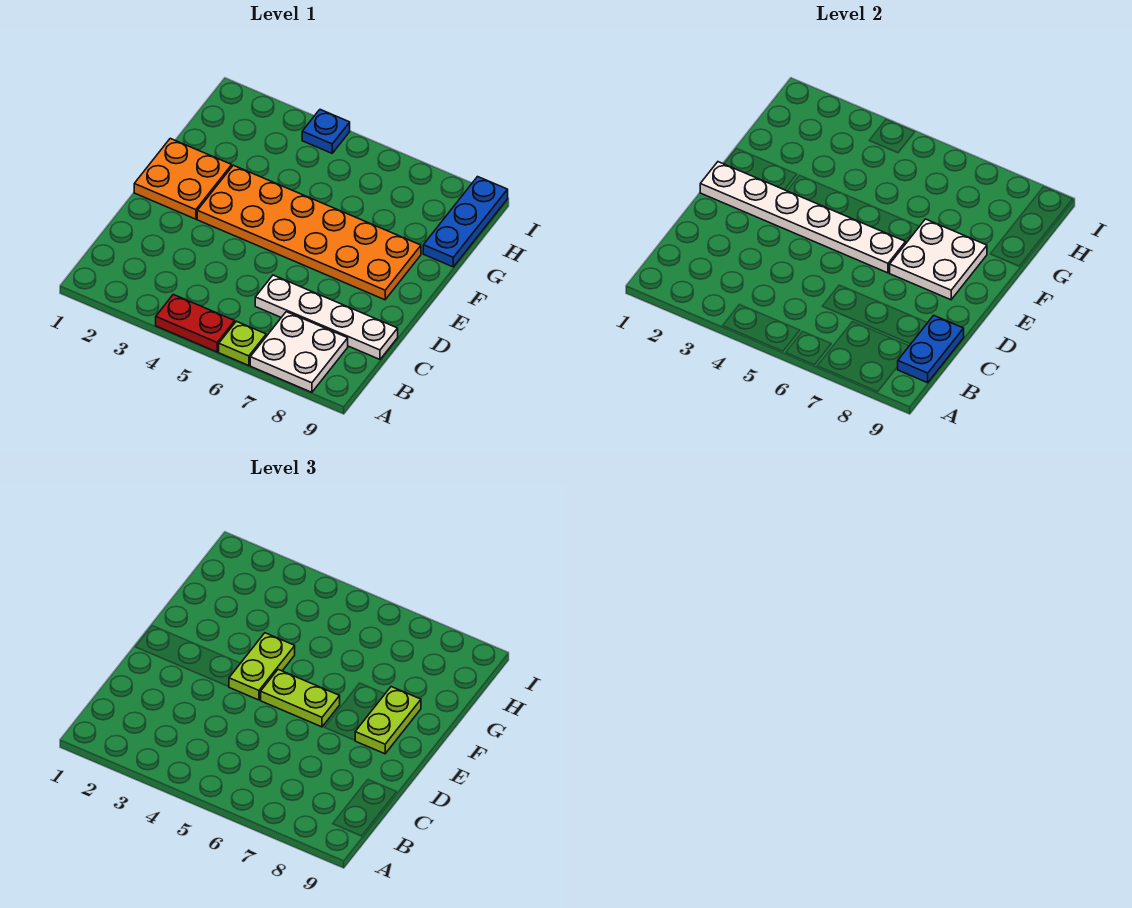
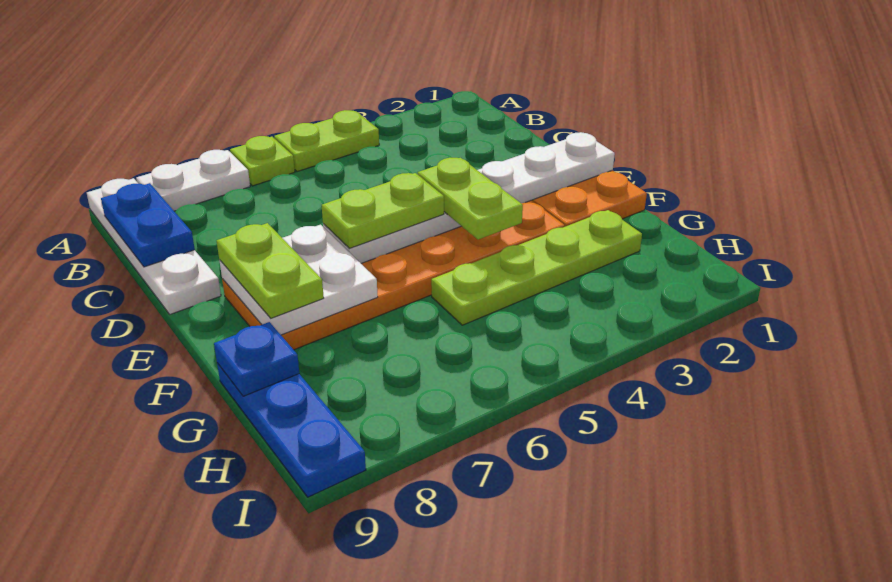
red plate A4:A5 level 1 -> lime plate A4:A5 level 1
white plate A7:B8 level 1 -> white plate A7:A8 level 1
white plate C6:C9 level 1 -> white plate A9:D9 level 1
none -> lime plate G2:G5 level 1
blue plate I4 level 1 -> blue plate G9 level 2

